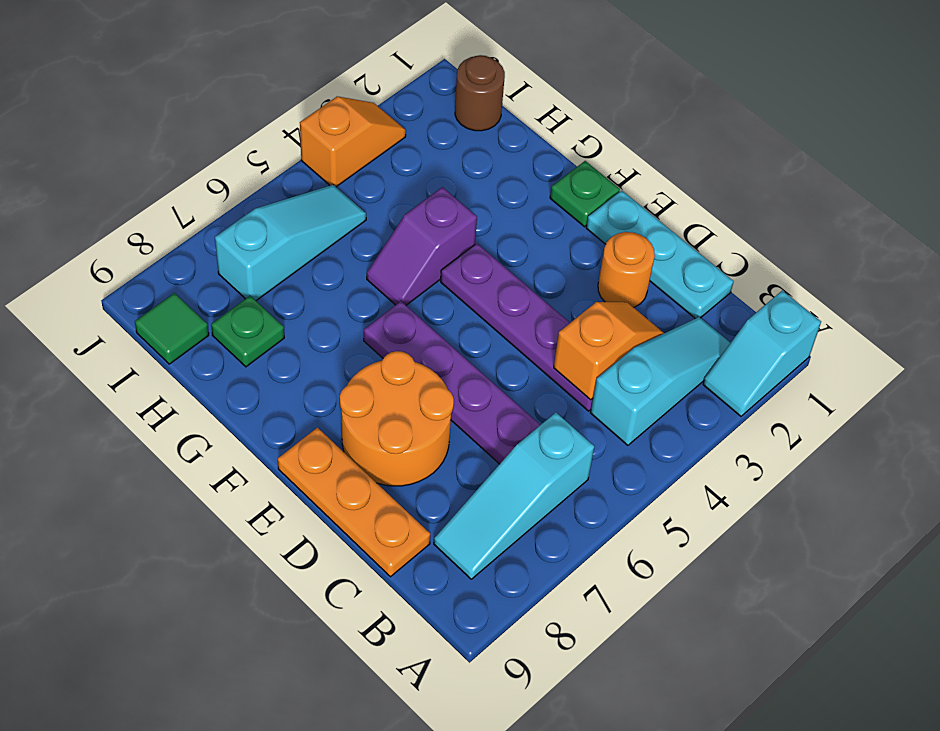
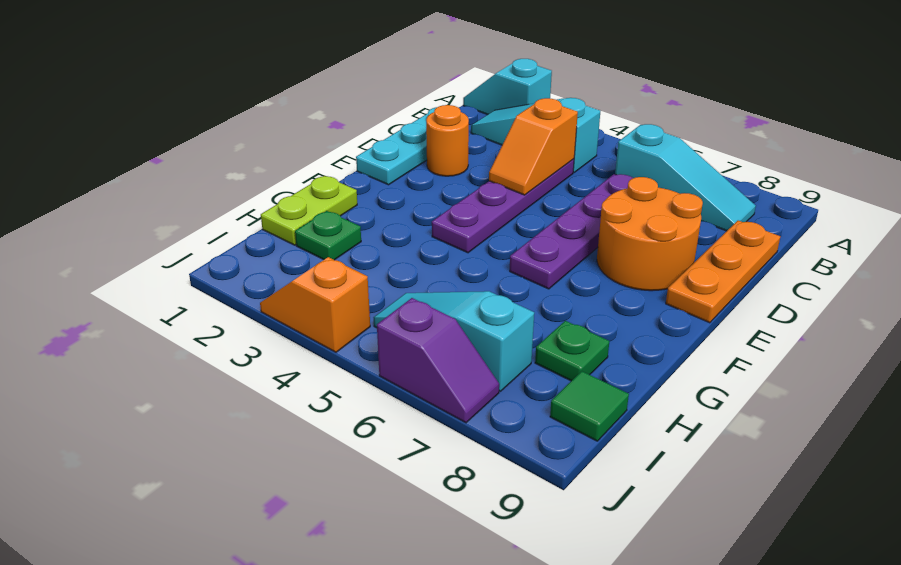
cyan slope A1:A2 level 1 top 1 -> cyan slope A1:A2 level 1 top 2
orange slope C3:C4 level 2 top 4 -> orange slope C4:D4 level 2 top C
green plate F1 level 1 -> green plate H2 level 1
none -> lime plate G1:H1 level 1
purple slope G4:G5 level 1 top 4 -> purple slope J6:J7 level 1 top 6
brown round brick I1 level 1 -> none

